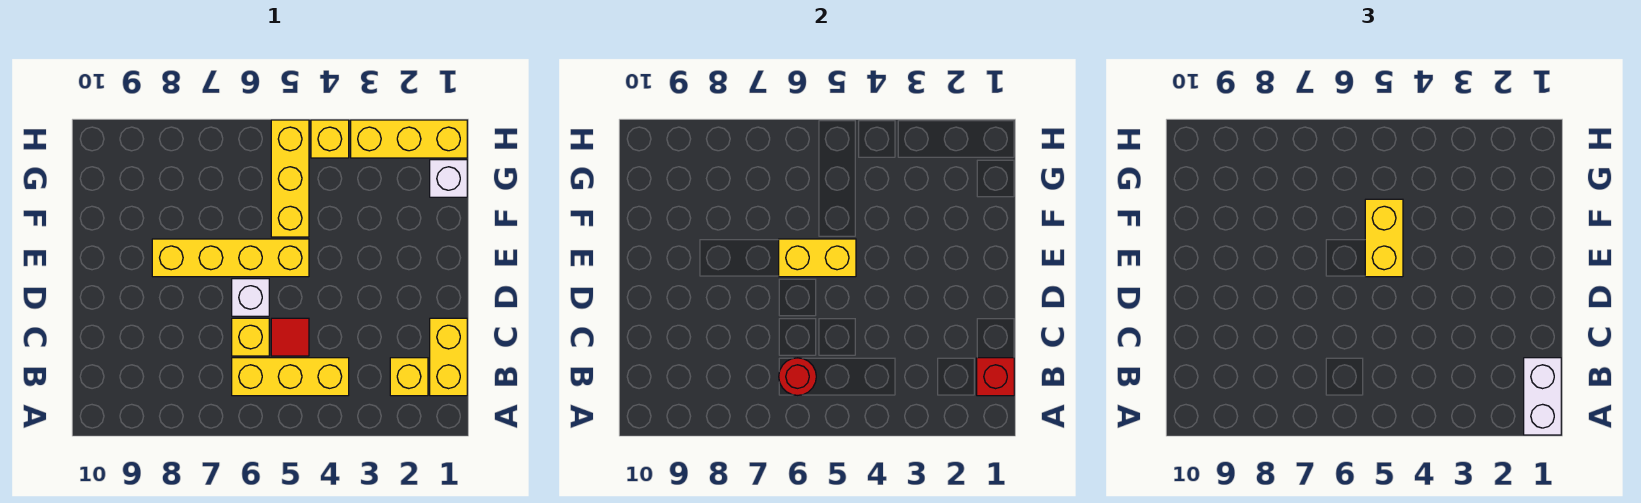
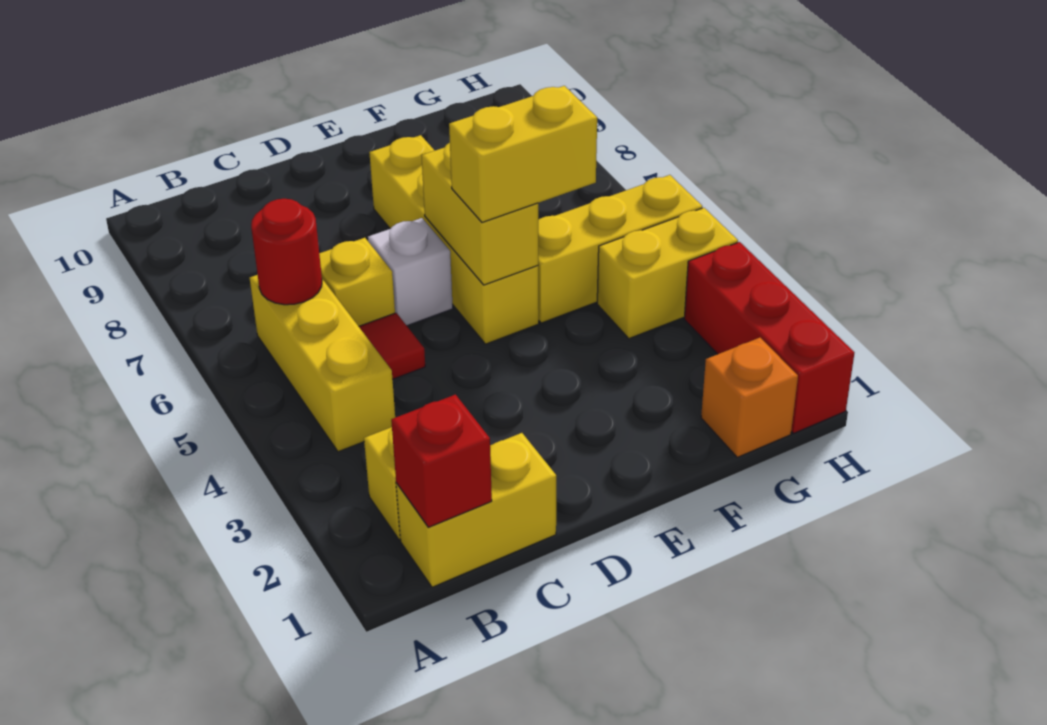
white brick A1:B1 level 3 -> none
white brick G1 level 1 -> orange brick G1 level 1
yellow brick H1:H3 level 1 -> red brick H1:H3 level 1
yellow brick H4 level 1 -> yellow brick G4:H4 level 1

